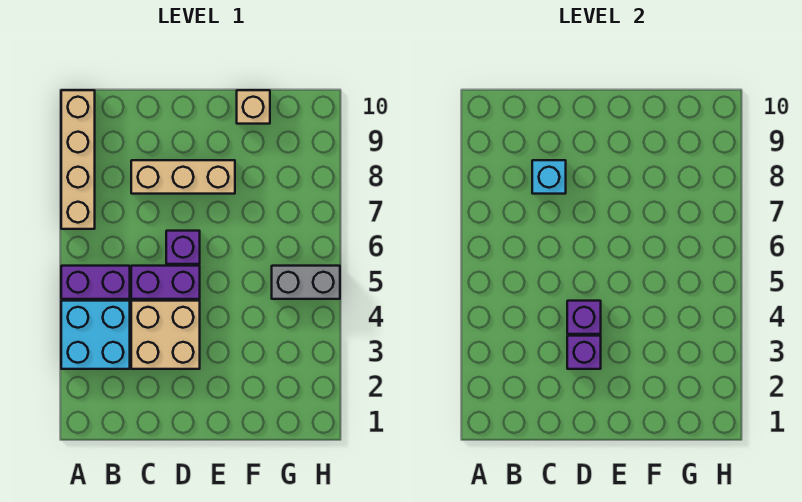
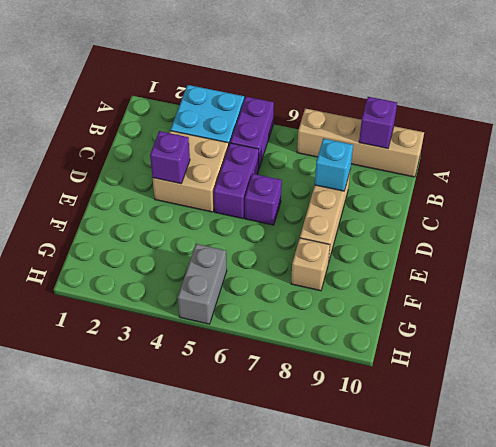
purple brick D4 level 2 -> purple brick A9 level 2
tan brick F10 level 1 -> tan brick F8 level 1

